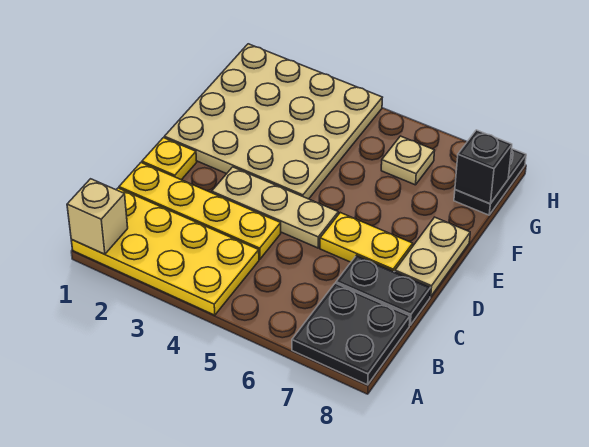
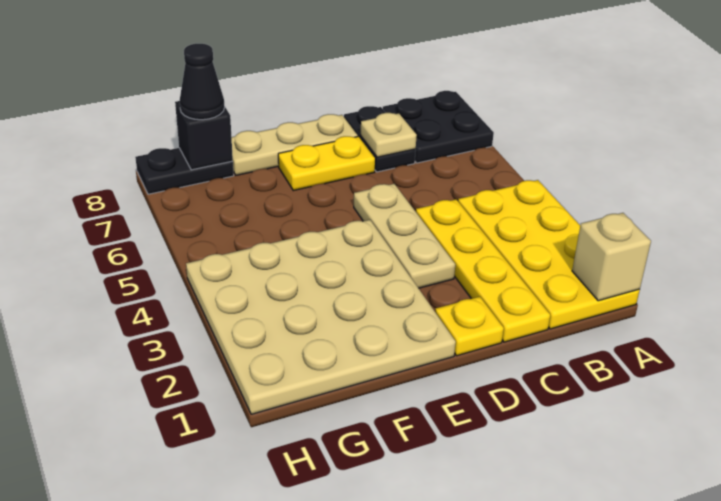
yellow plate D6:D7 level 1 -> yellow plate D7:E7 level 1
tan plate D8:E8 level 1 -> tan plate D8:F8 level 1
tan plate G6 level 1 -> tan plate C7 level 2
none -> black cone G8 level 3

